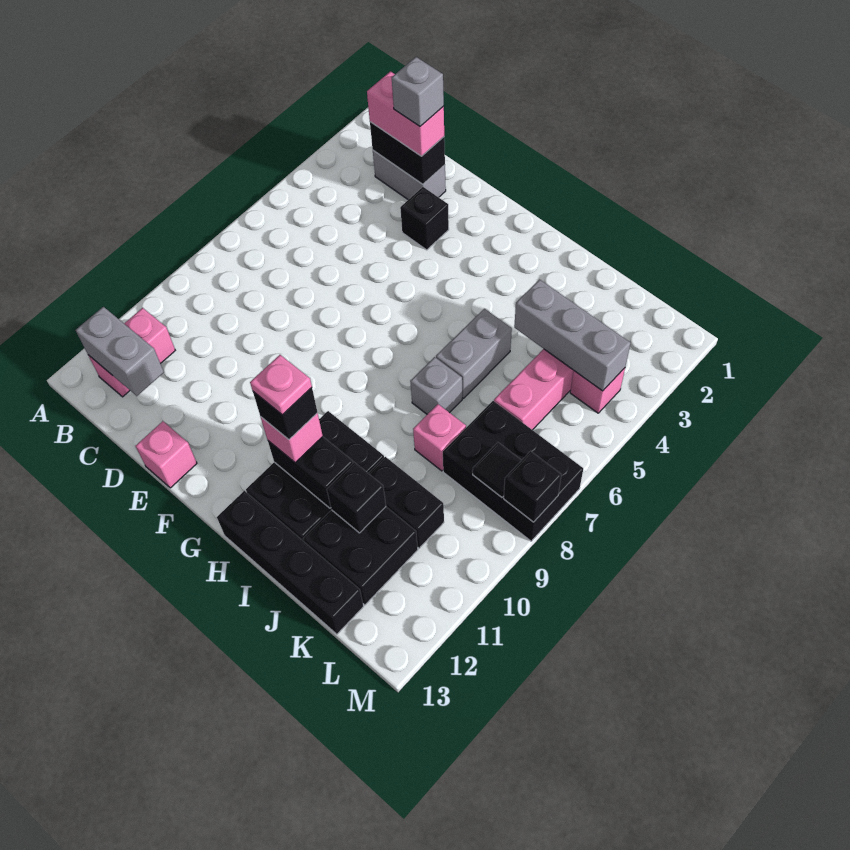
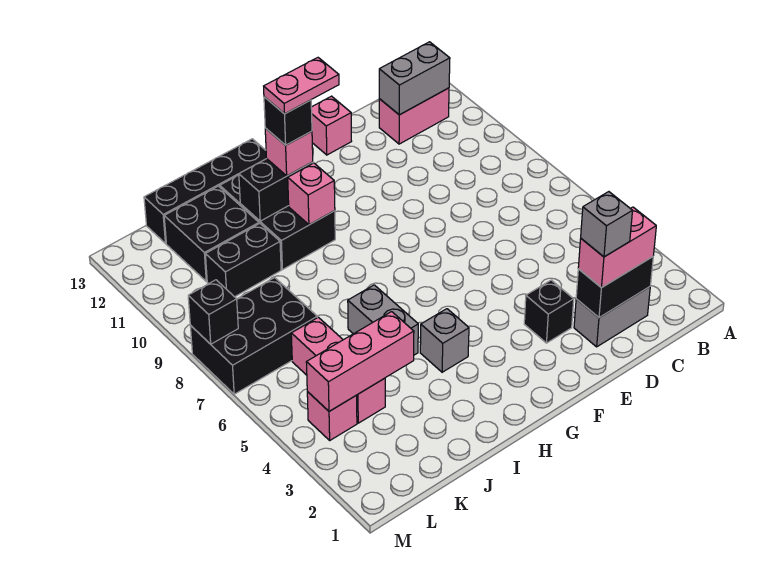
pink brick B11:B12 level 1 -> pink brick B12:C12 level 1
pink plate H11 level 5 -> pink plate G11:H11 level 5
grey brick I7 level 1 -> grey brick H4 level 1
grey brick J4:L4 level 2 -> pink brick J4:L4 level 2
pink brick J8 level 1 -> pink brick H10 level 2
black brick J11 level 2 -> none
black tile L8 level 2 -> none

